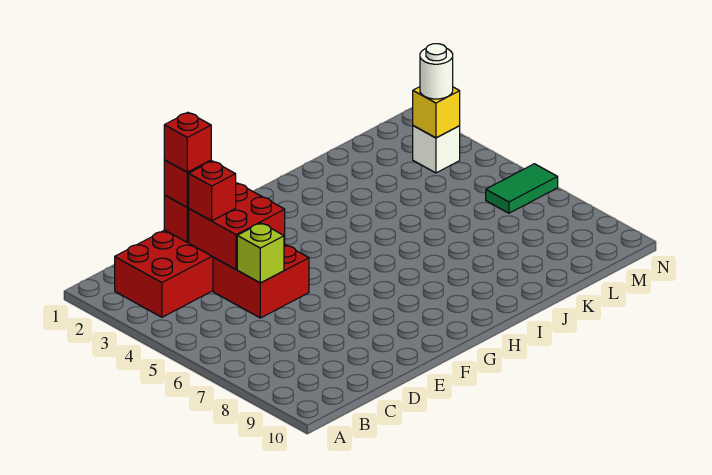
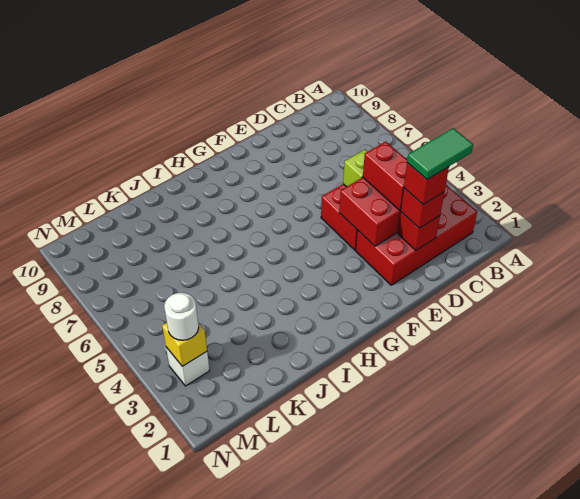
red brick D3 level 3 -> red brick D3:D4 level 3
green tile M6:N6 level 1 -> green tile C2:D2 level 5

